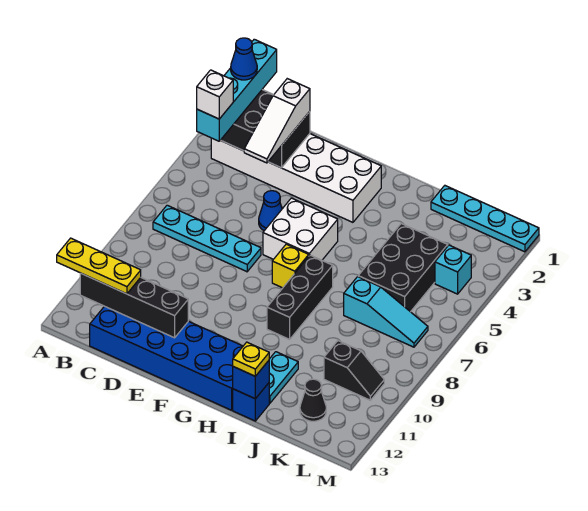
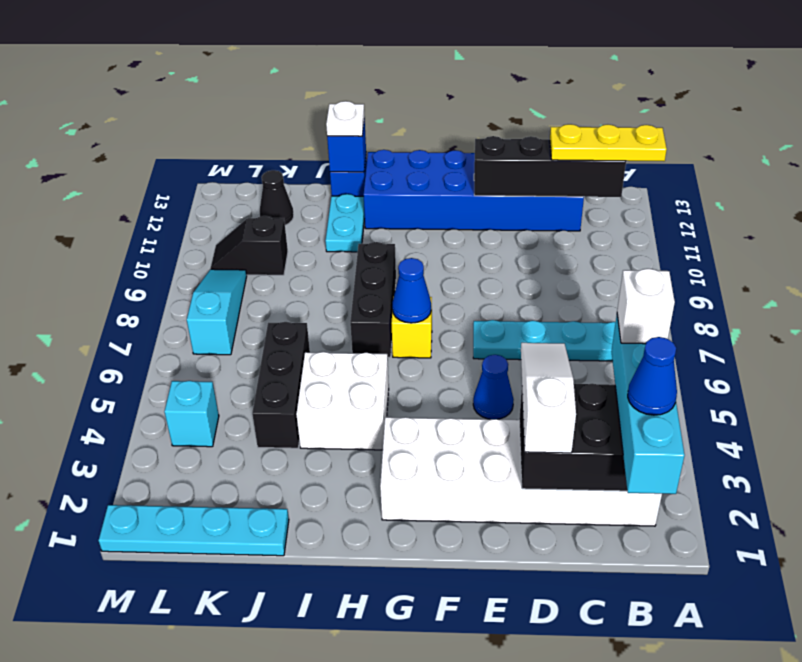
white brick F5:G6 level 1 -> white brick H4:I5 level 1
none -> blue cone G7 level 2
yellow plate I13 level 3 -> white plate I13 level 3
black brick J4:K6 level 1 -> black brick J4:J6 level 1
cyan slope J7:L7 level 1 top J -> cyan slope L7:L9 level 1 top 7

